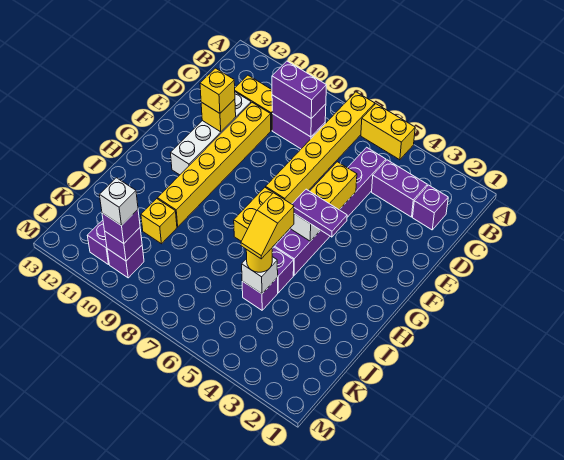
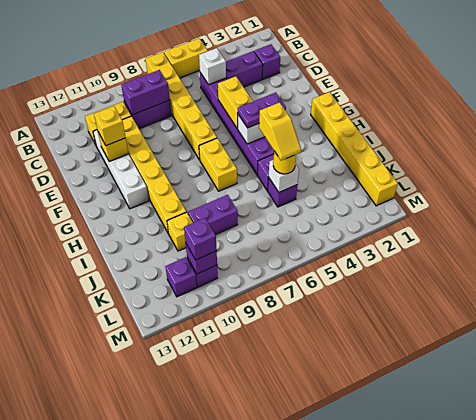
purple brick C8:C9 level 3 -> purple brick J8:J9 level 1
none -> yellow brick G1:L1 level 1
white brick L10 level 4 -> white brick C5 level 2

